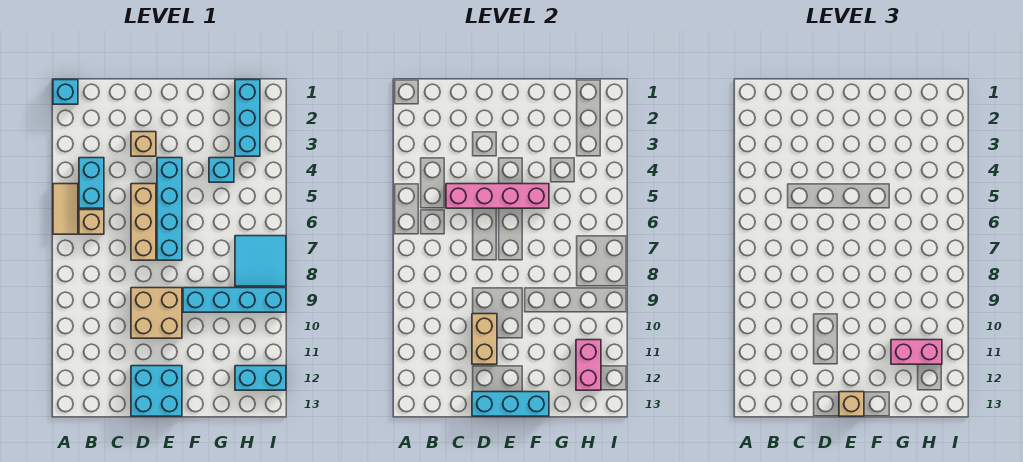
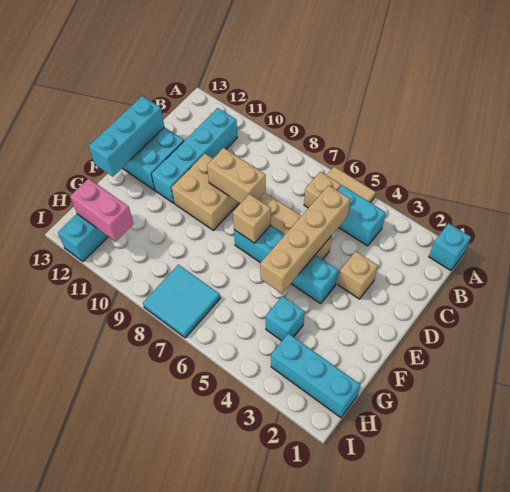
pink brick C5:F5 level 2 -> tan brick C5:F5 level 2
tan brick D10:D11 level 2 -> tan brick D8:D9 level 2
tan brick E13 level 3 -> tan brick E7 level 2
cyan brick F9:I9 level 1 -> cyan brick B11:E11 level 1
pink brick G11:H11 level 3 -> none

